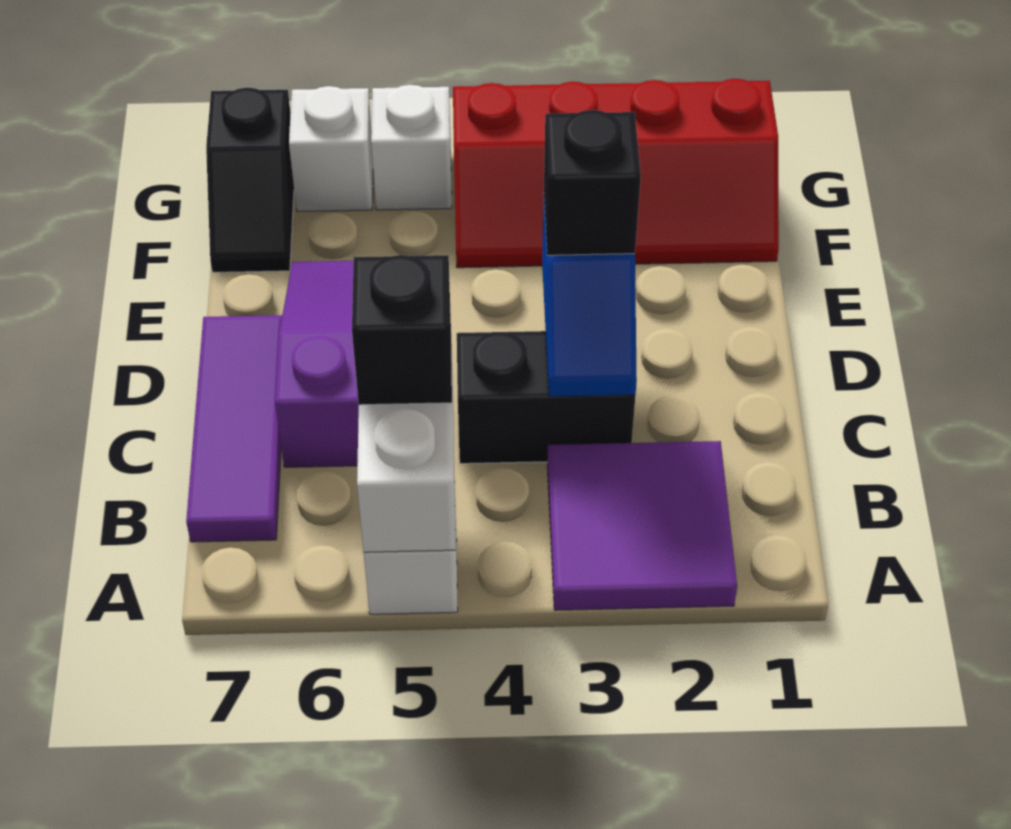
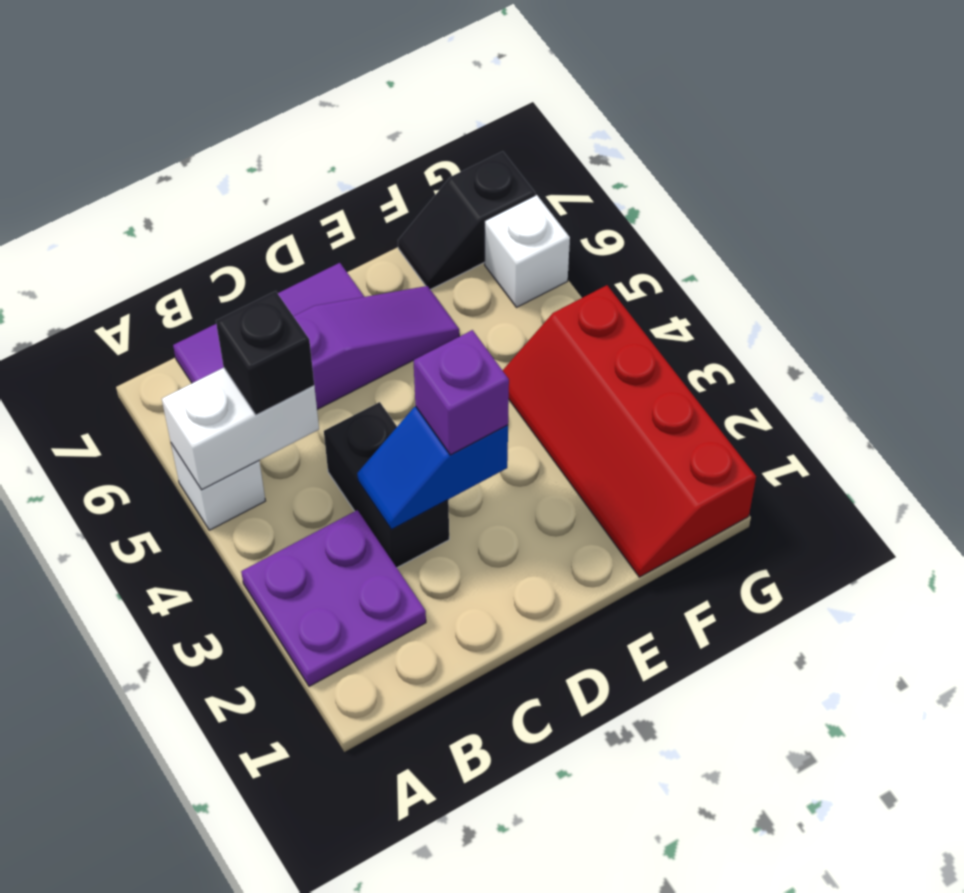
purple tile A2:B3 level 1 -> purple plate A2:B3 level 1
black brick D3 level 3 -> purple brick D3 level 3
white brick G5 level 1 -> none

